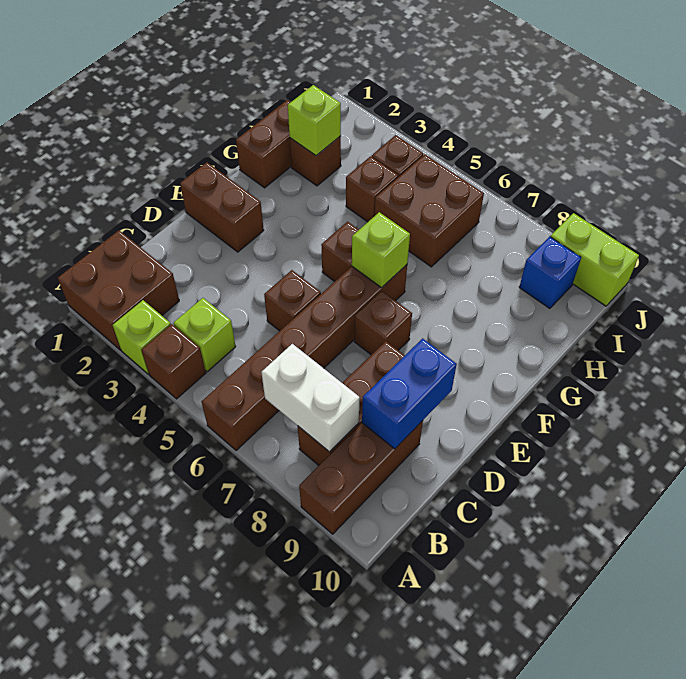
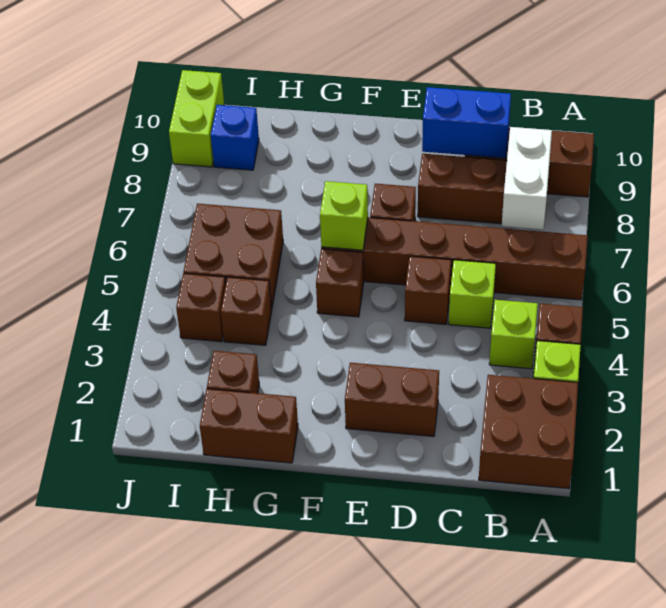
brown brick E1:E2 level 1 -> brown brick D2:E2 level 1
lime brick H2 level 2 -> lime brick C5 level 1

